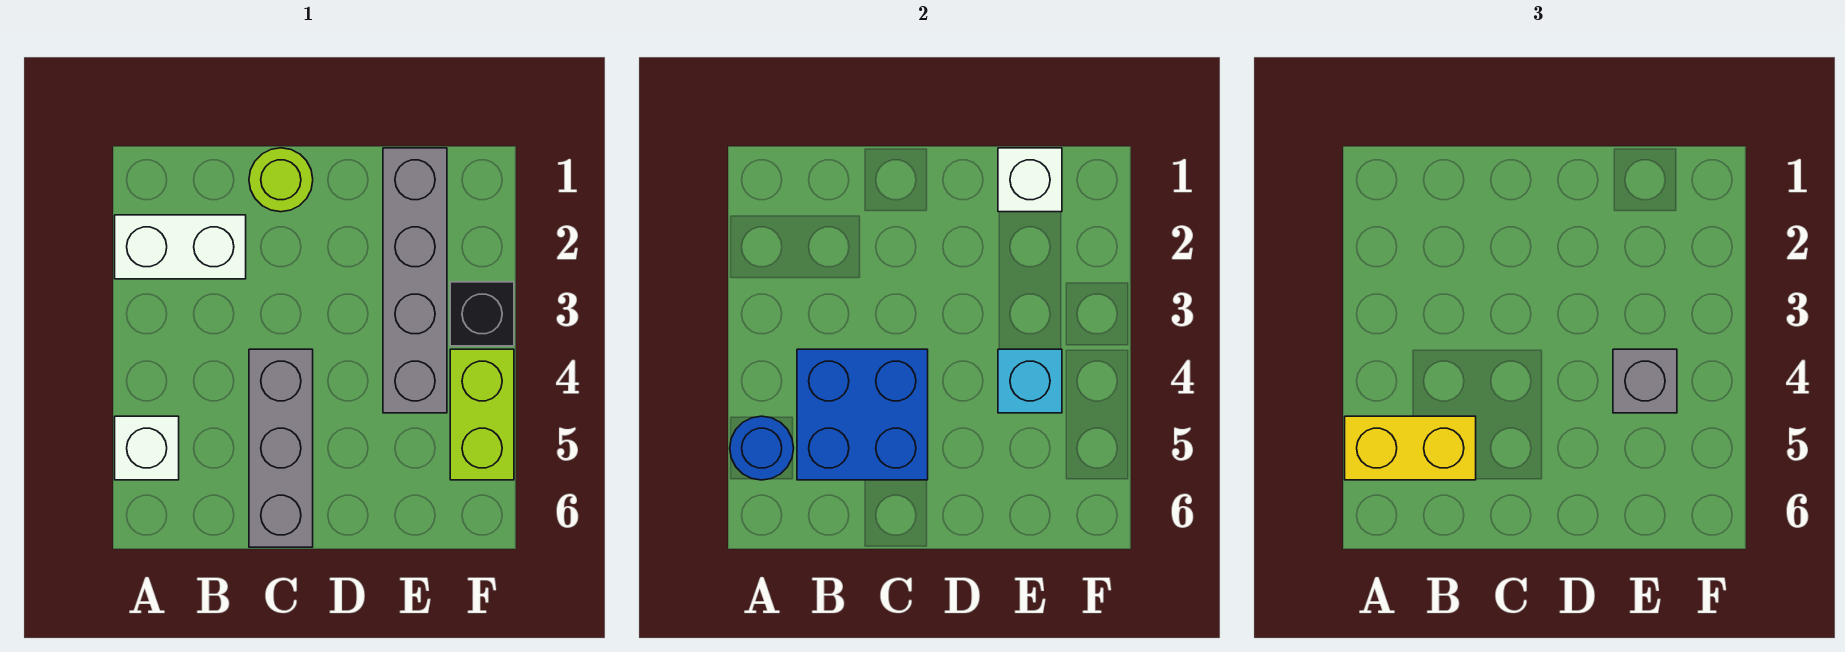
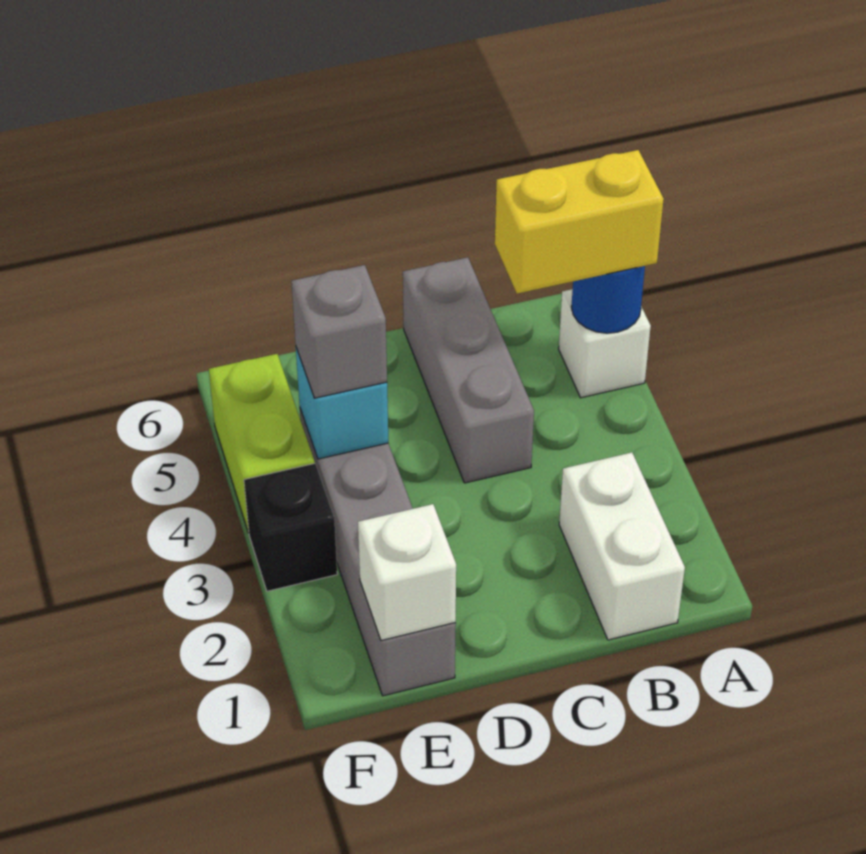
white brick A2:B2 level 1 -> white brick B1:B2 level 1
blue brick B4:C5 level 2 -> none
lime round brick C1 level 1 -> none

